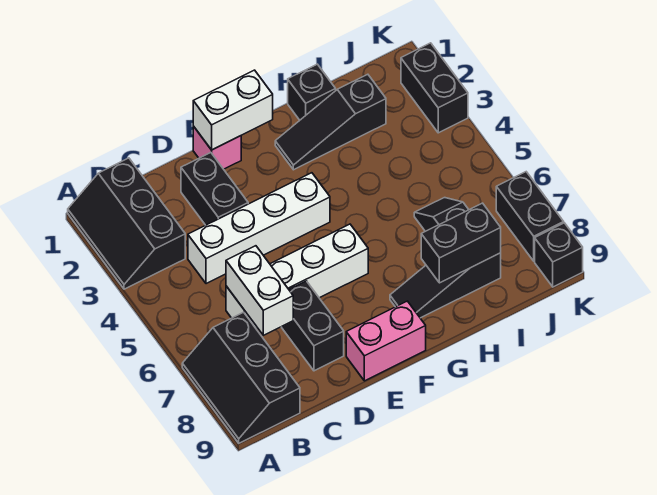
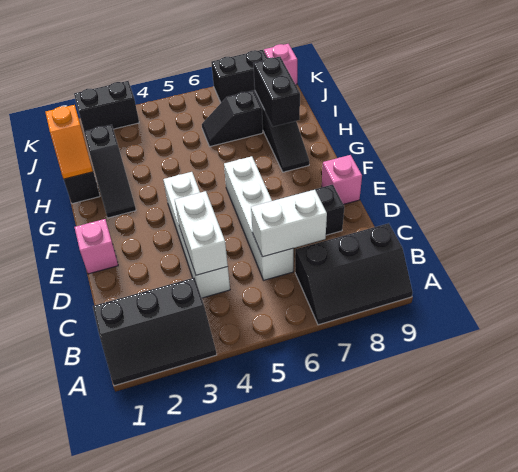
black brick D2:D3 level 1 -> none
white brick E1:F1 level 2 -> white brick C4:D4 level 2
pink brick E9:F9 level 1 -> pink brick E9 level 1
none -> orange slope H1:I1 level 2 top I
black brick K9 level 1 -> pink brick K9 level 1

